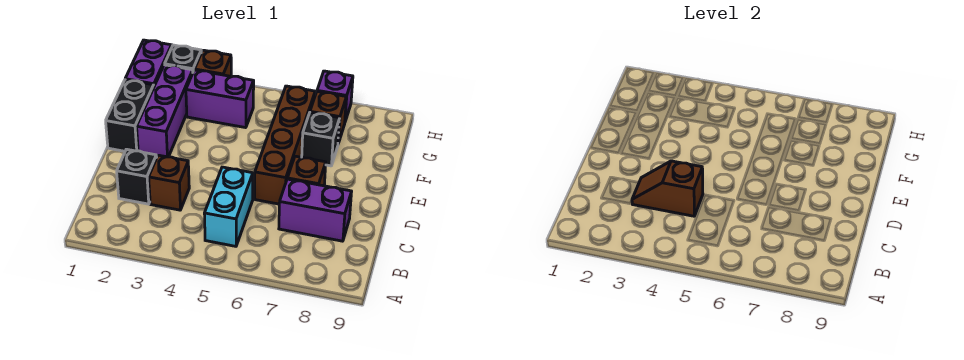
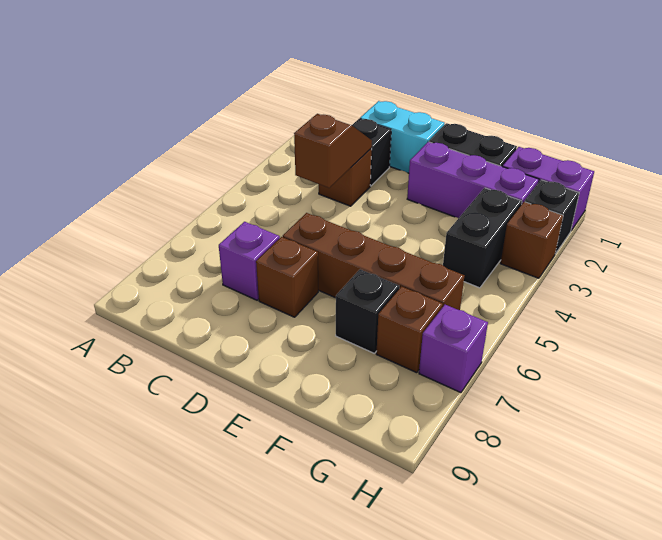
cyan brick B5:C5 level 1 -> cyan brick C1:D1 level 1
purple brick C7:C8 level 1 -> purple brick C7 level 1
purple brick G3:G4 level 1 -> black brick G3:G4 level 1

